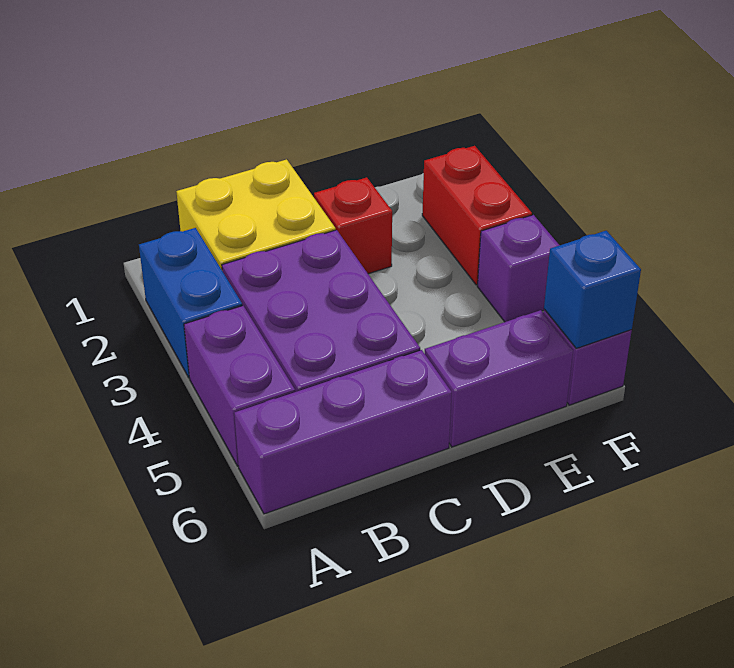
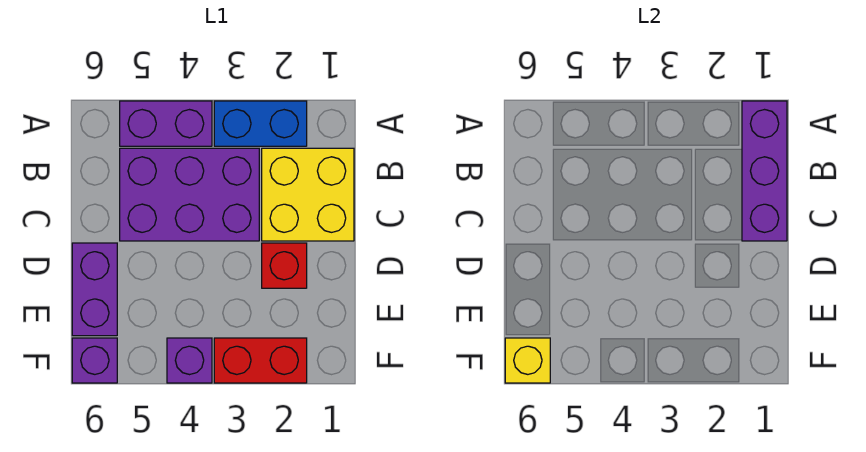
purple brick A6:C6 level 1 -> purple brick A1:C1 level 2
blue brick F6 level 2 -> yellow brick F6 level 2

